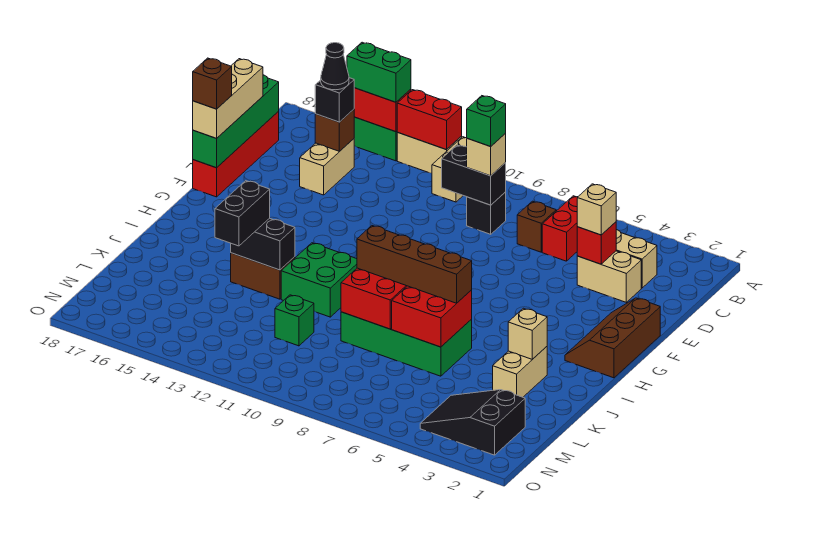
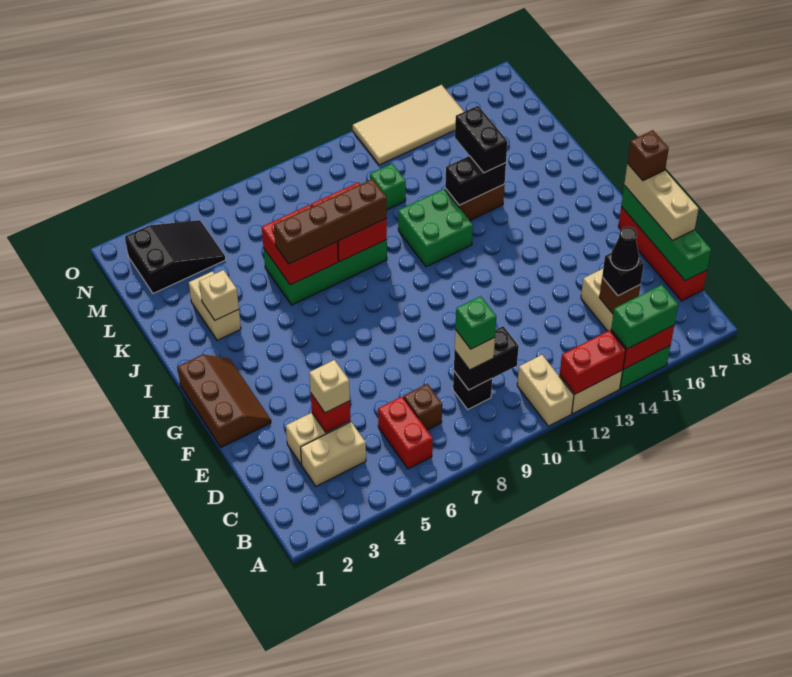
none -> tan tile N12:O15 level 1

